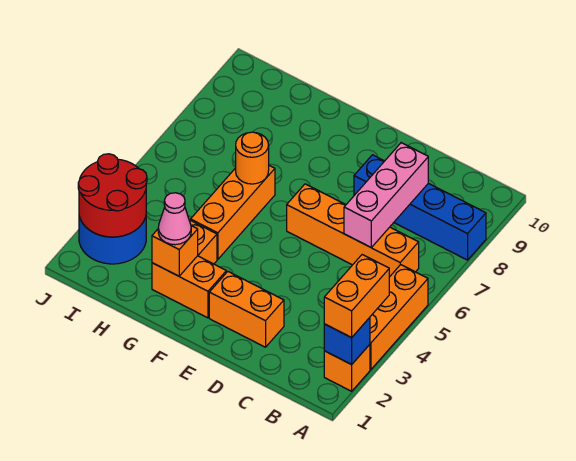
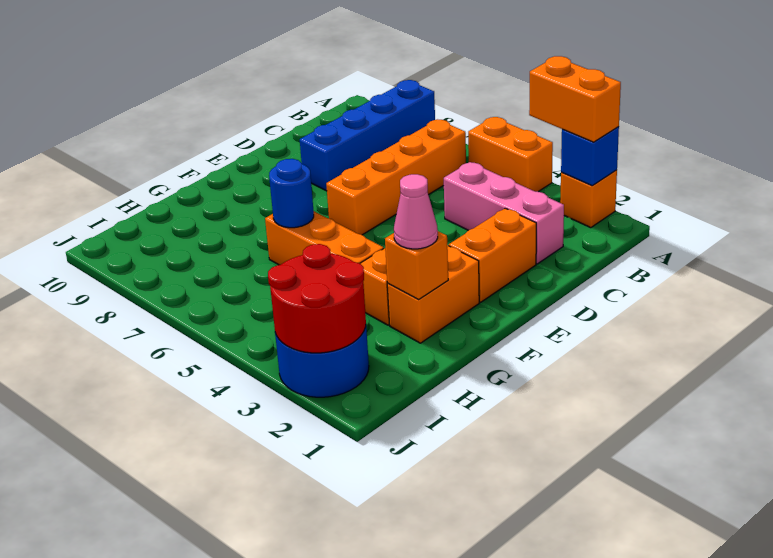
orange brick A3:A5 level 1 -> orange brick A4:A5 level 1
pink brick C6:C8 level 2 -> pink brick C2:C4 level 1
orange round brick G6 level 2 -> blue round brick G6 level 2

